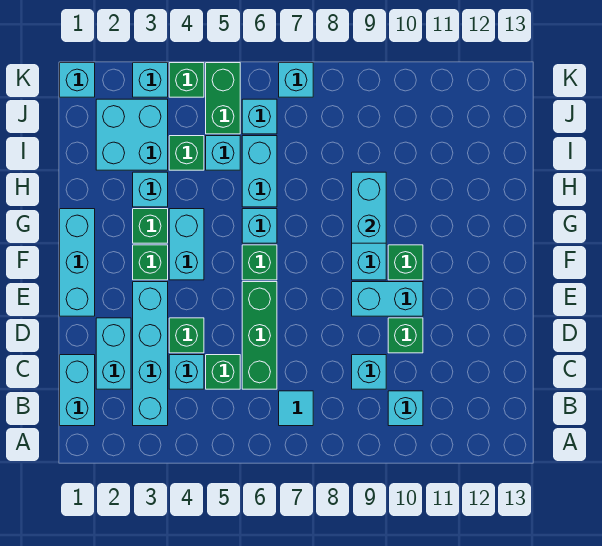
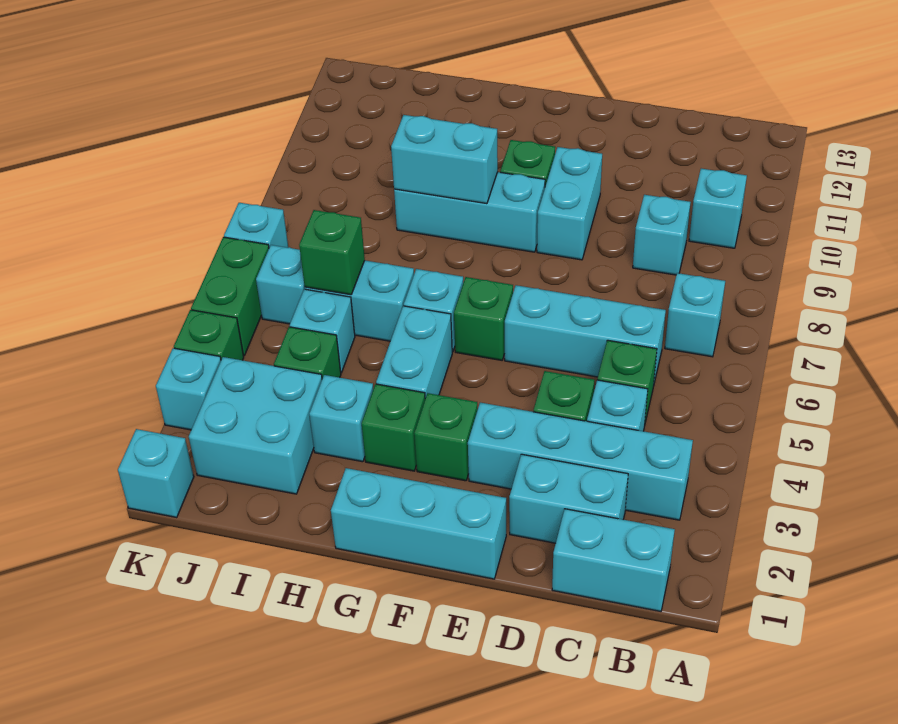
cyan tile B7 level 1 -> cyan brick B7 level 1
green brick C6:E6 level 1 -> cyan brick C6:E6 level 1
green brick D10 level 1 -> green brick I6 level 2
cyan brick F4:G4 level 1 -> cyan brick G4:G5 level 1
green brick J5:K5 level 1 -> green brick K5:K6 level 1

